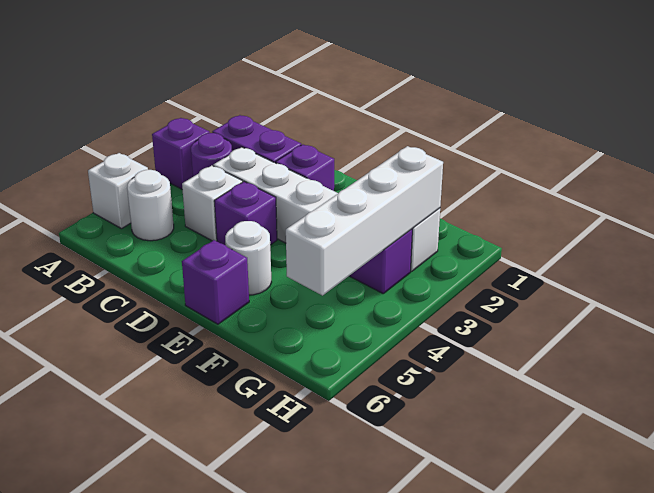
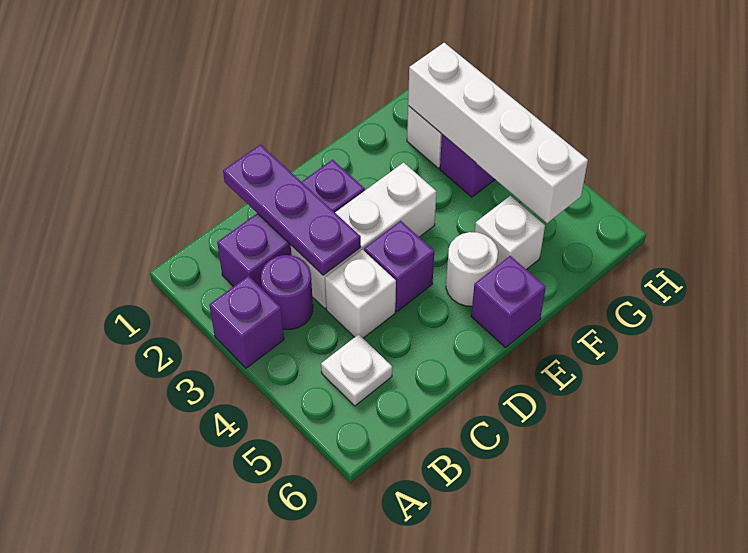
white brick A5 level 1 -> white brick F5 level 1
white round brick B5 level 1 -> white plate B5 level 1
none -> purple plate C1:C3 level 2

